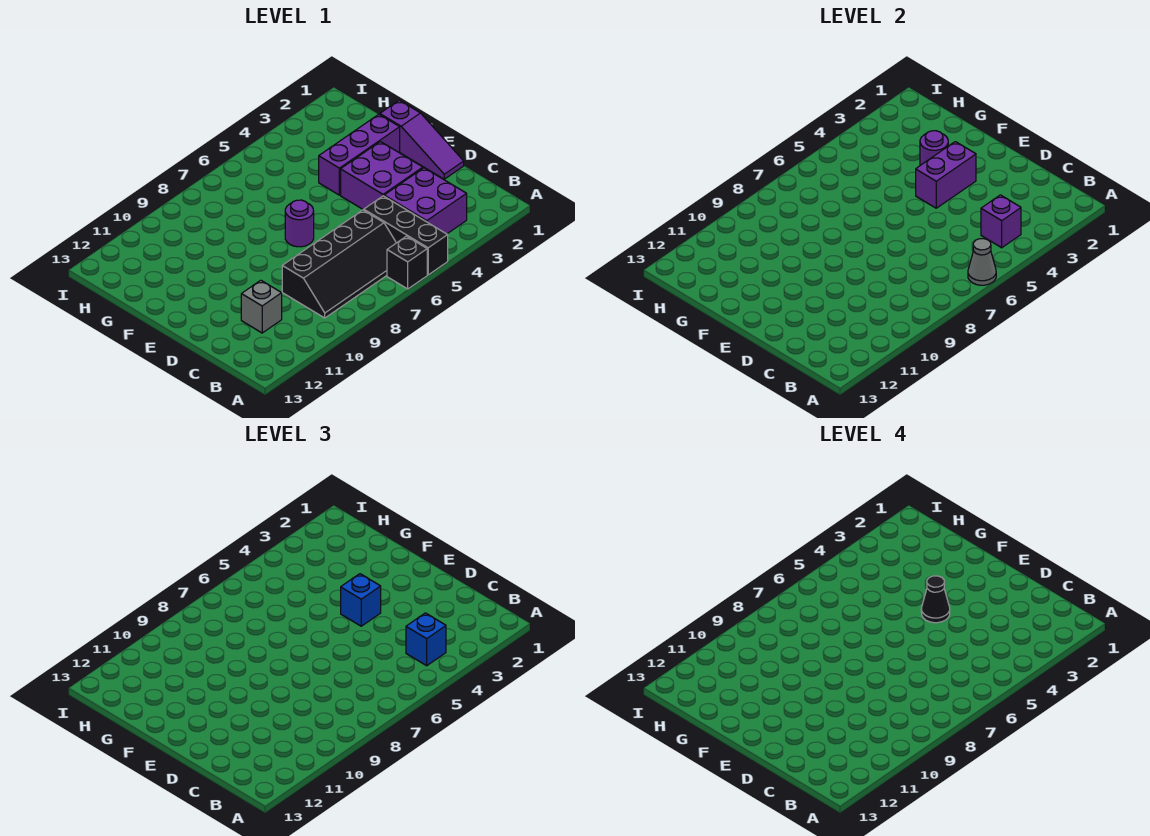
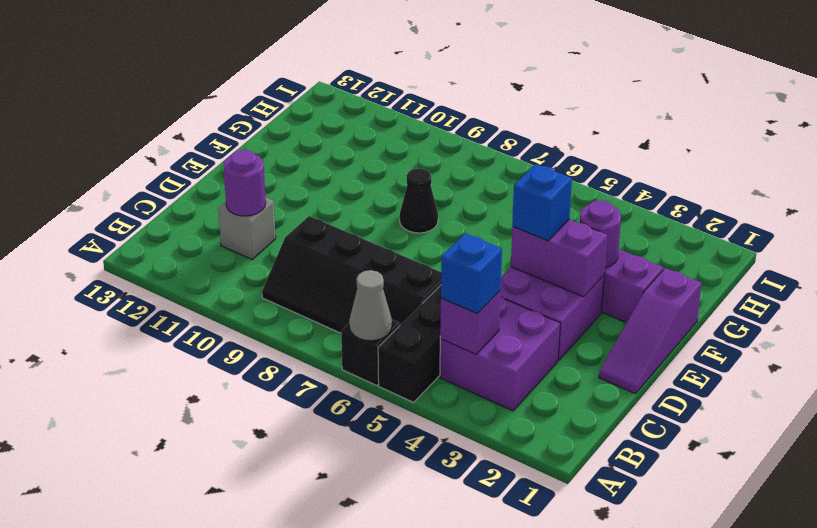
black cone E4 level 4 -> black cone F8 level 1
purple round brick E7 level 1 -> purple round brick C11 level 2

